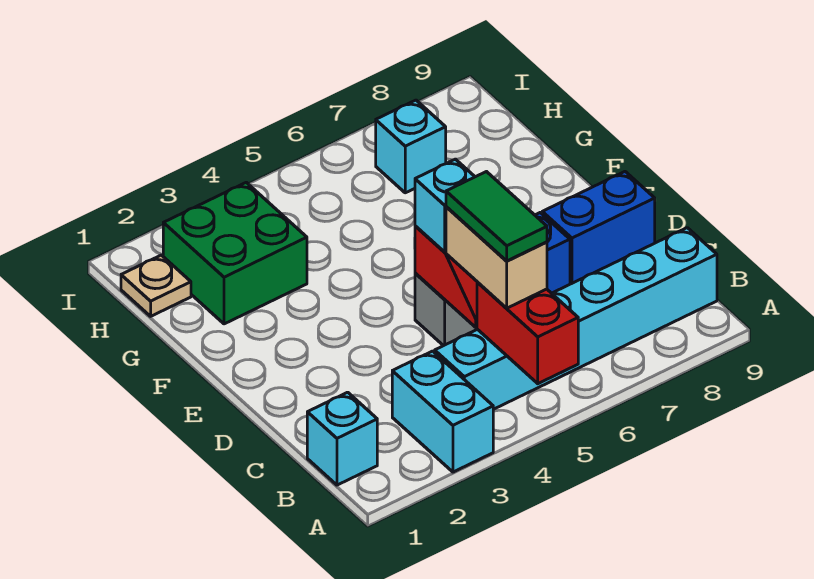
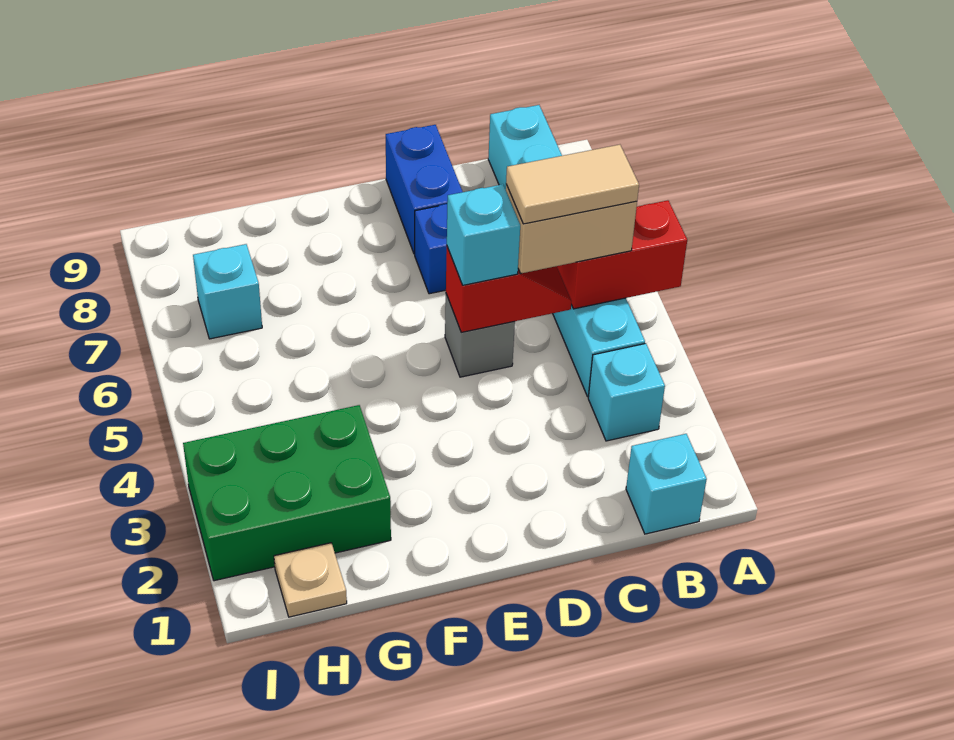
cyan brick A3:B3 level 1 -> cyan brick B3 level 1
green tile B5:C5 level 4 -> tan tile B5:C5 level 4
green brick G2:H3 level 1 -> green brick G2:I3 level 1

